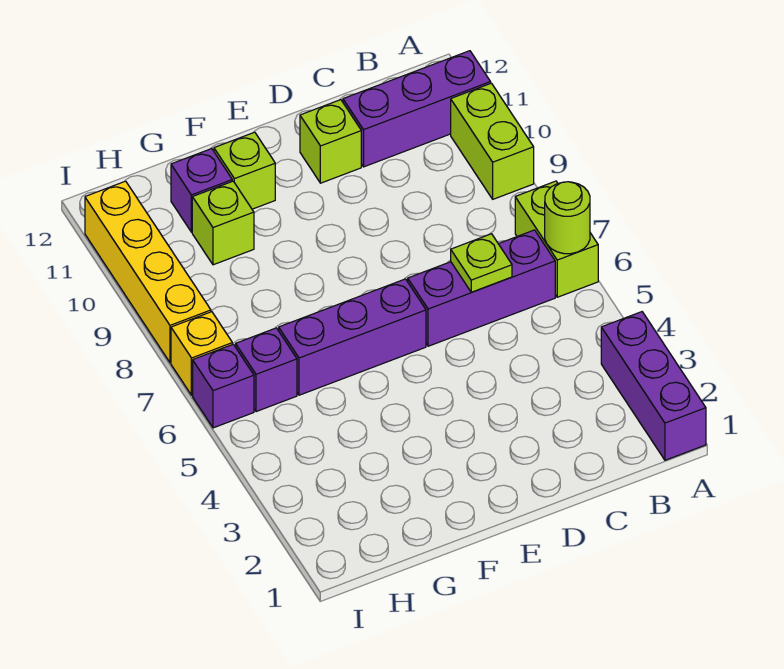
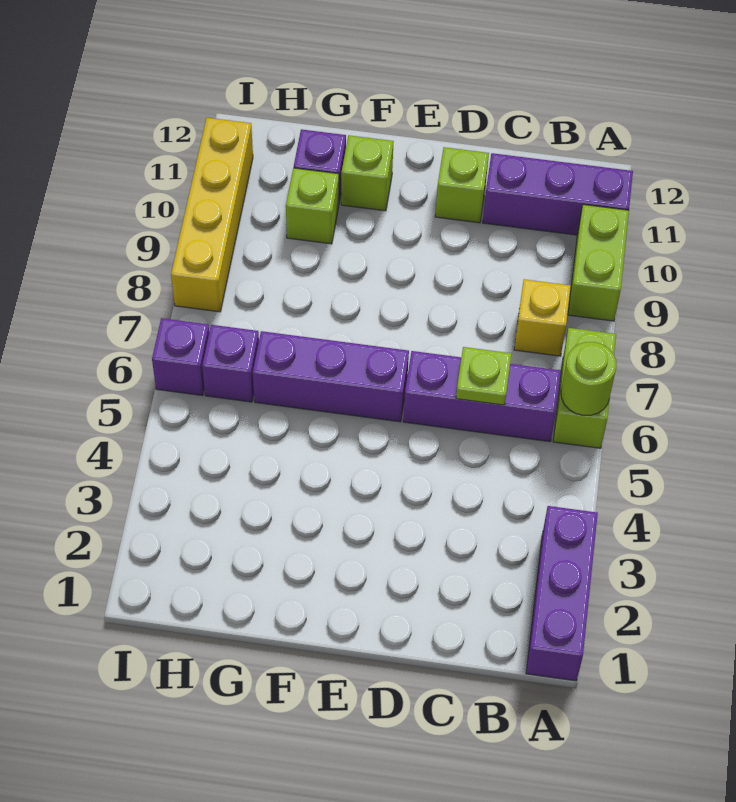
yellow brick I7 level 1 -> yellow brick B8 level 1

